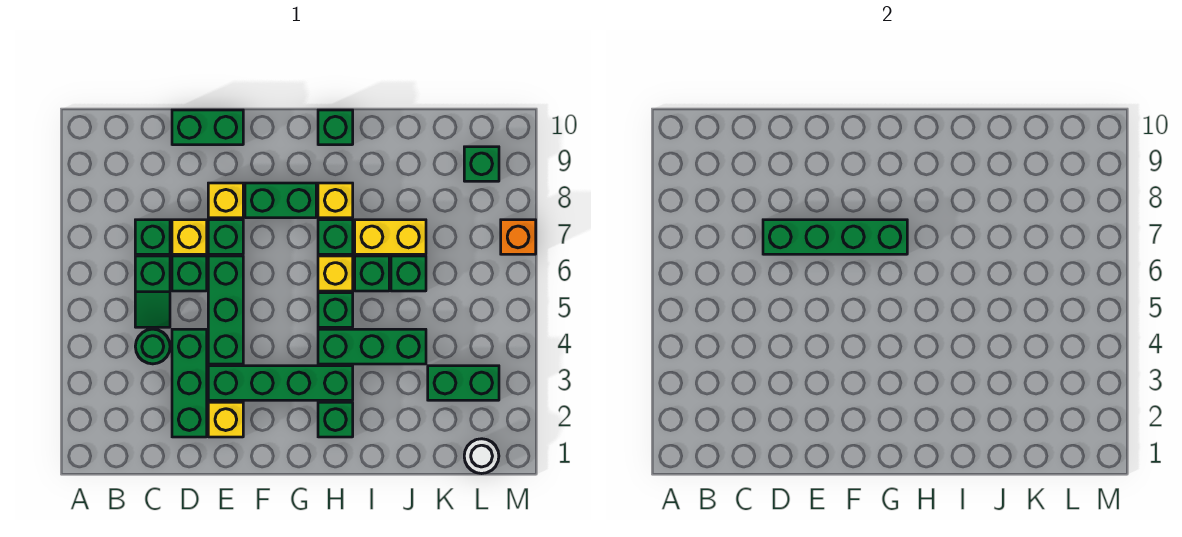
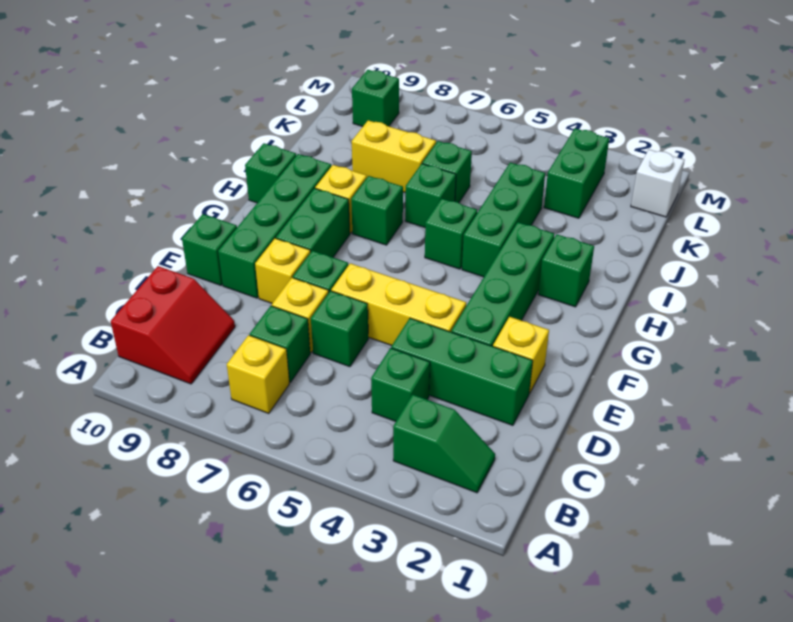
none -> red slope B9:C10 level 1 top 10
green round brick C4 level 1 -> green brick C4 level 1
green slope C5:C6 level 1 top 6 -> green slope B2:B3 level 1 top 3
green brick D7:G7 level 2 -> green brick E9:H9 level 1
green brick D10:E10 level 1 -> green brick E10 level 1
green brick E4:E6 level 1 -> yellow brick E4:E6 level 1
yellow brick H6 level 1 -> yellow brick B7 level 1
yellow brick I7:J7 level 1 -> yellow brick J7:J8 level 1
white round brick L1 level 1 -> white brick L1 level 1
orange brick M7 level 1 -> none

